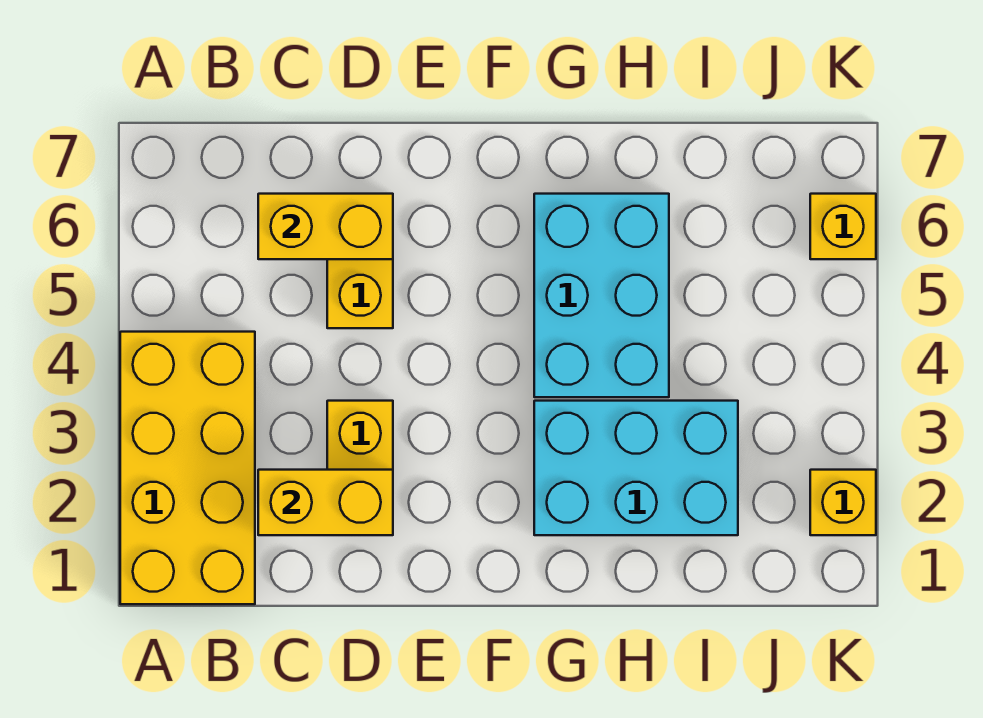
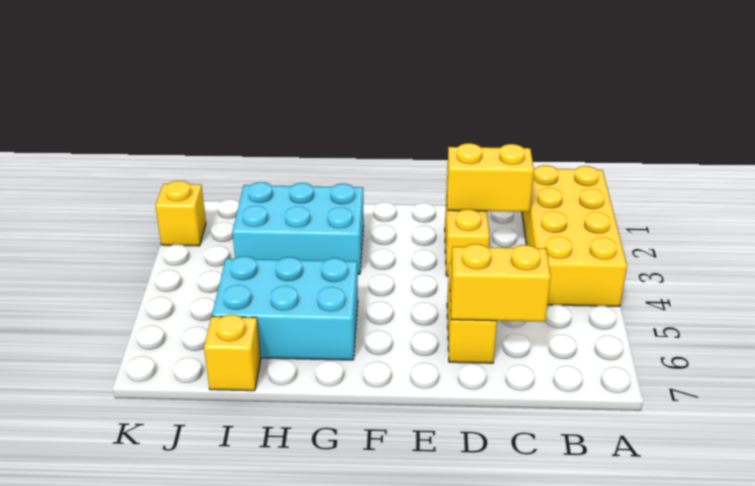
cyan brick G4:H6 level 1 -> cyan brick G5:I6 level 1
yellow brick K6 level 1 -> yellow brick I7 level 1

